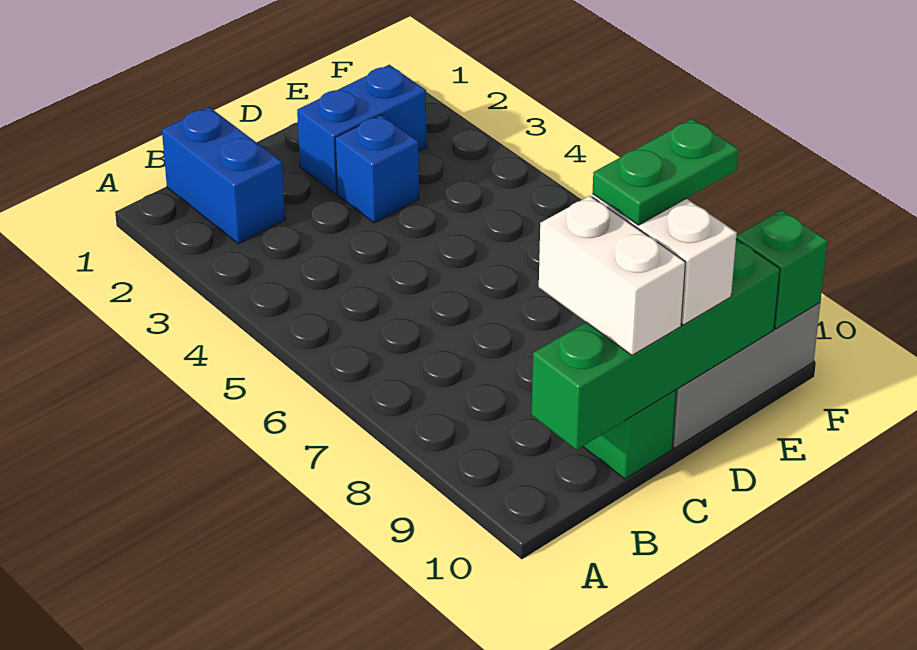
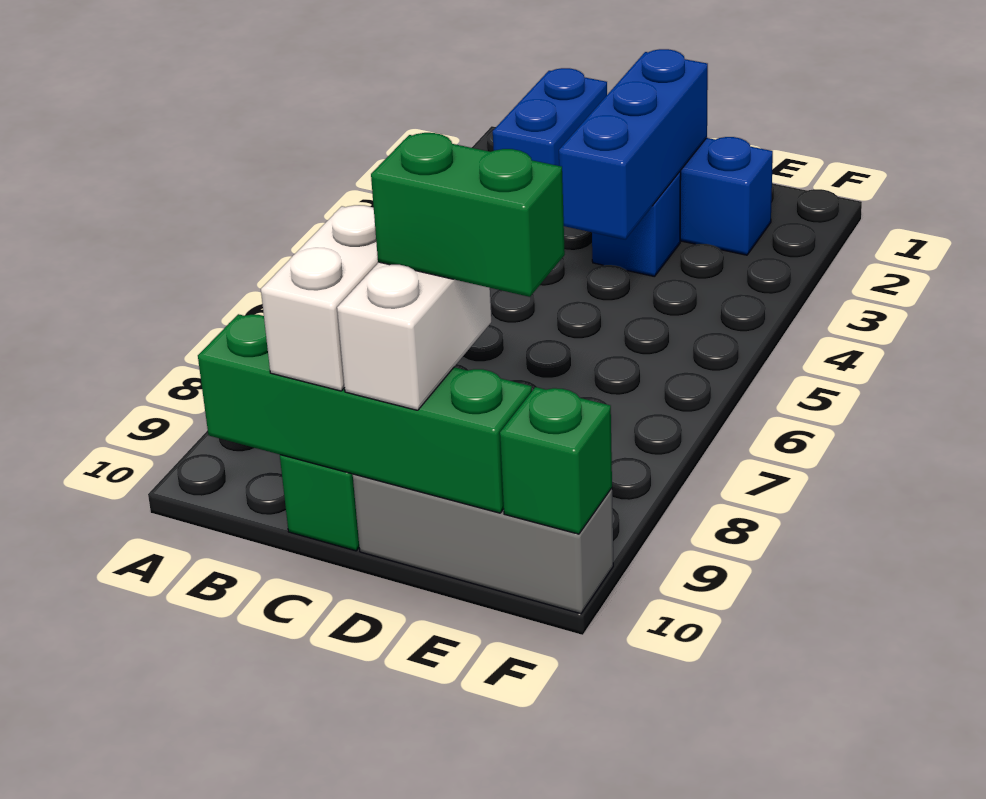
none -> blue brick D2:D4 level 2
green plate D9:E9 level 4 -> green brick D9:E9 level 4

